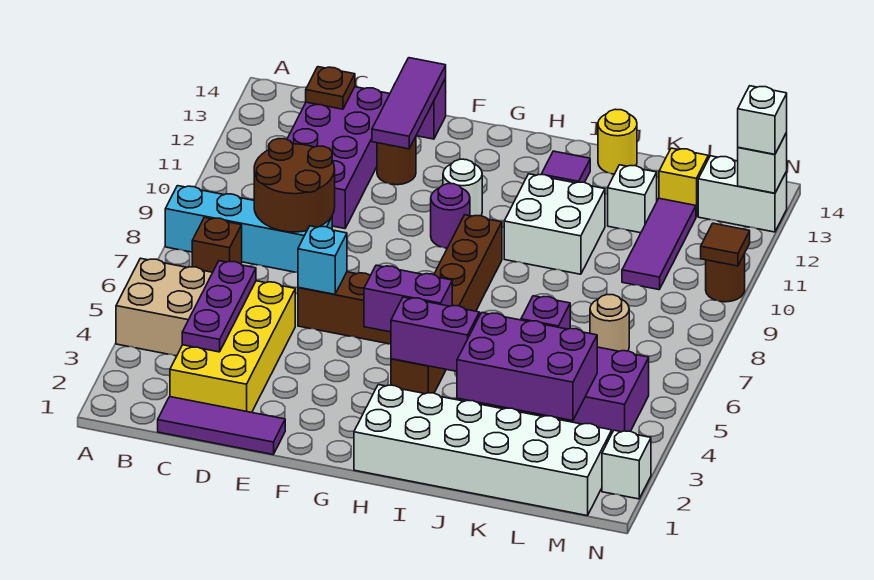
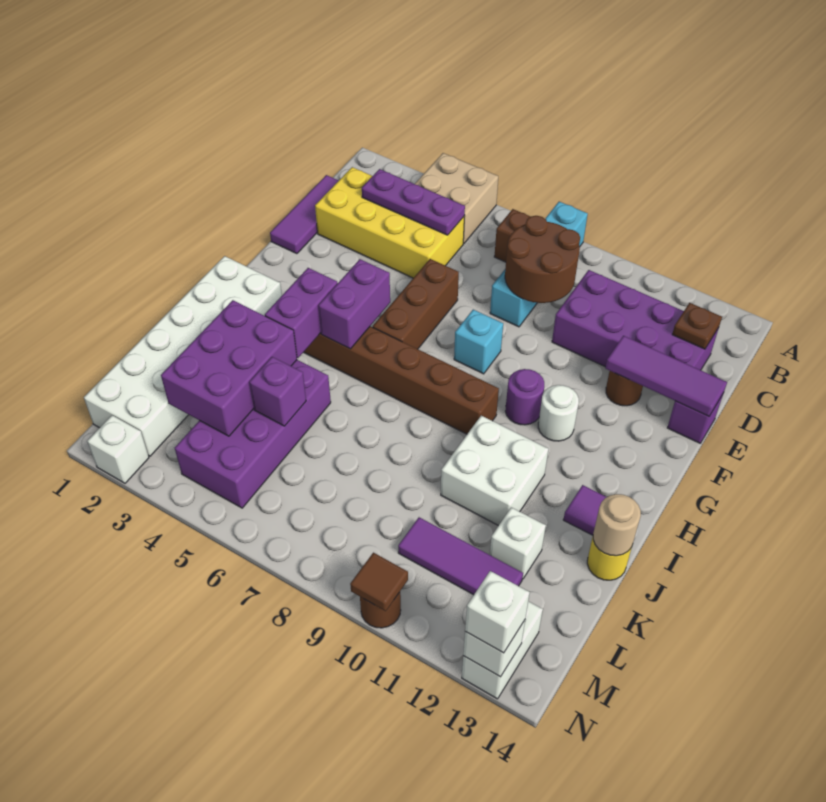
cyan brick E6 level 2 -> cyan brick F8 level 1
tan round brick L7 level 1 -> tan round brick J14 level 2
yellow brick L13 level 1 -> none

